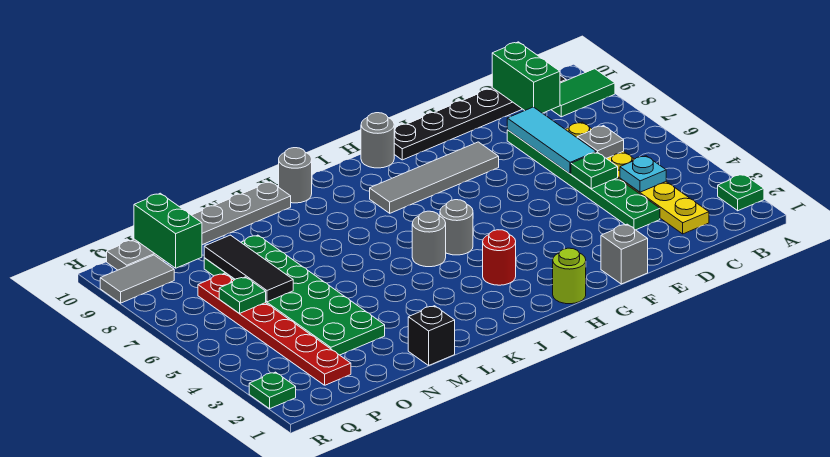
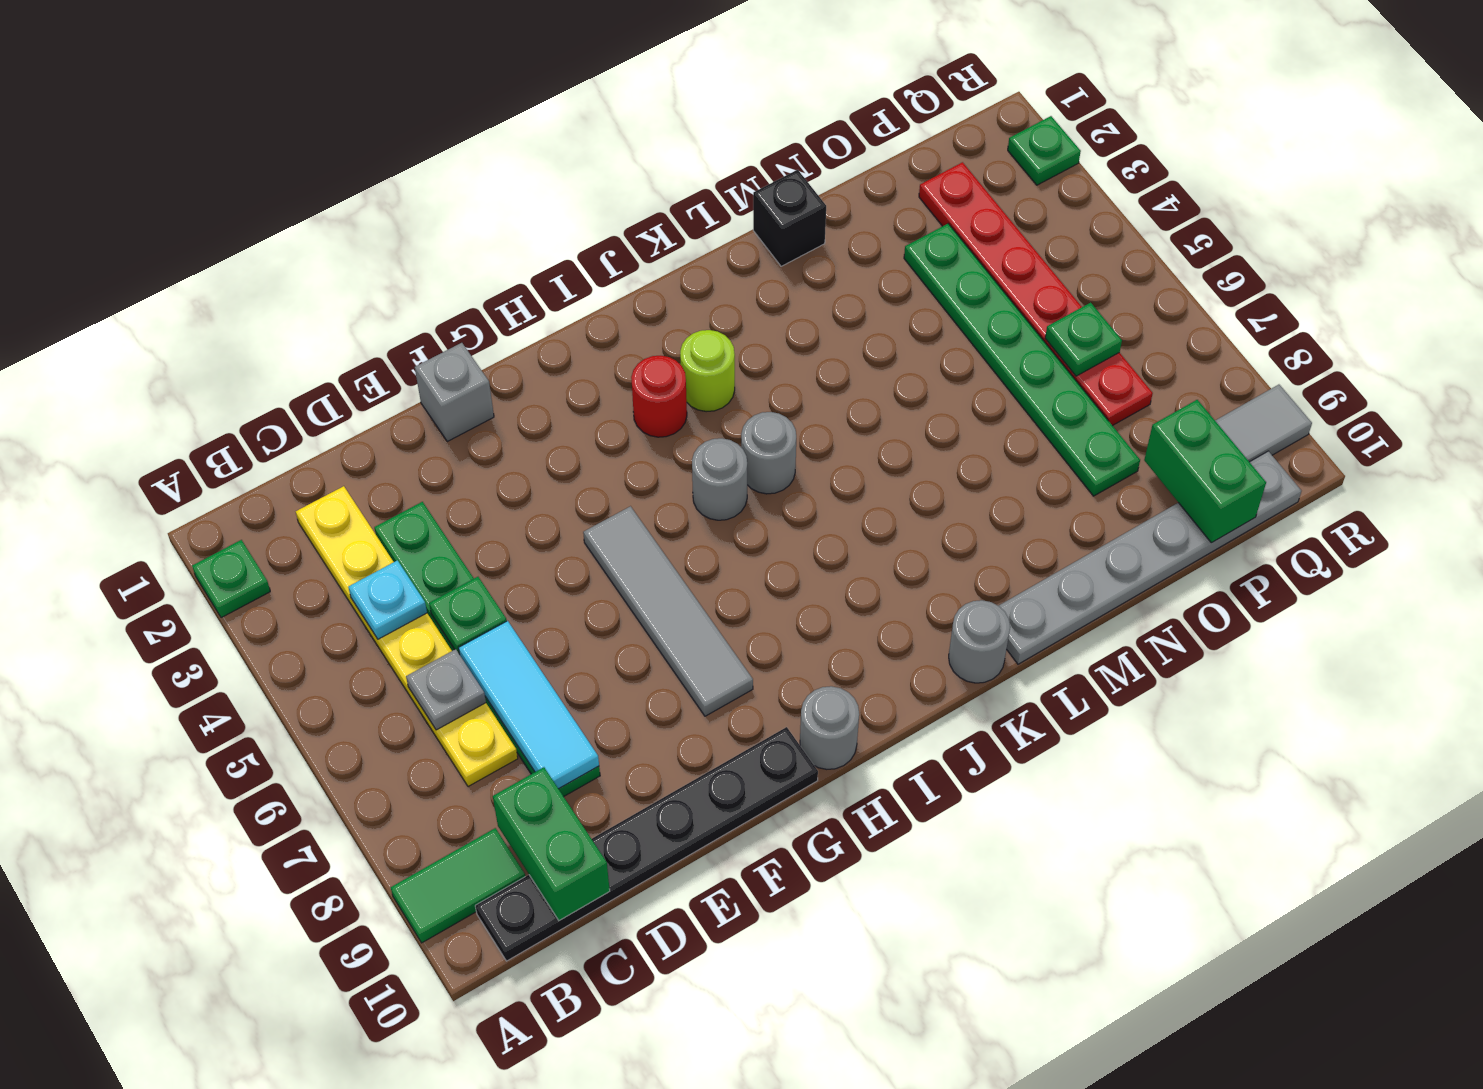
grey tile F8:I8 level 1 -> grey tile G5:G8 level 1
lime round brick H1 level 1 -> lime round brick J3 level 1
green plate N3:O8 level 1 -> green plate O3:O8 level 1
black tile O6:O8 level 2 -> none

